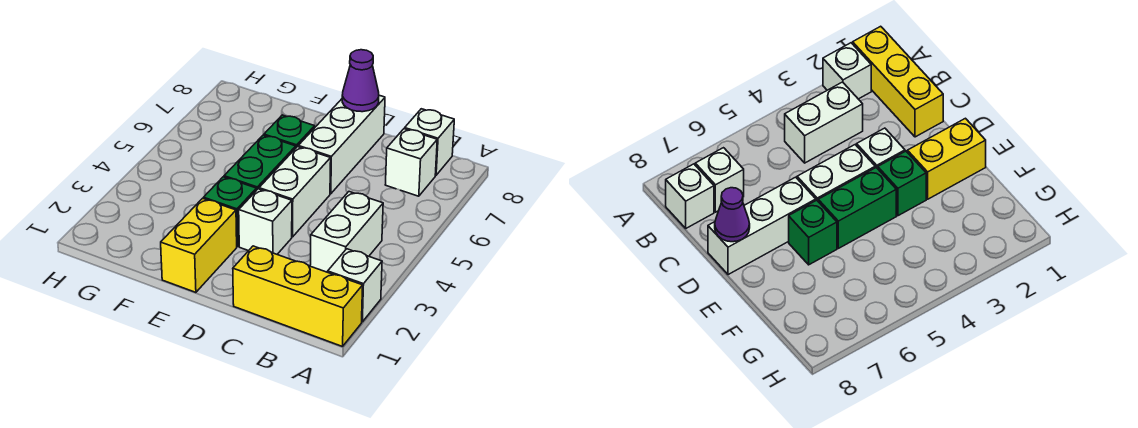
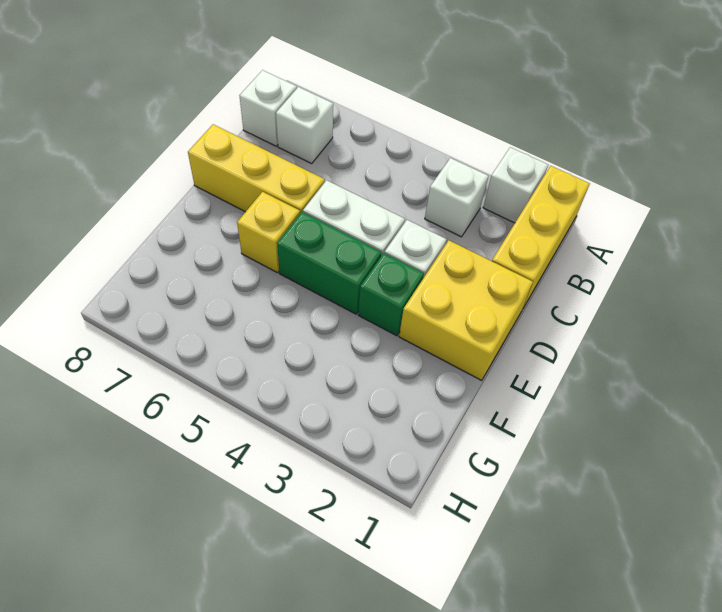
white brick B3:B4 level 1 -> white brick B3 level 1
white brick D6:D8 level 1 -> yellow brick D6:D8 level 1
purple cone D8 level 2 -> none
yellow brick E1:E2 level 1 -> yellow brick D1:E2 level 1
green brick E6 level 1 -> yellow brick E6 level 1

